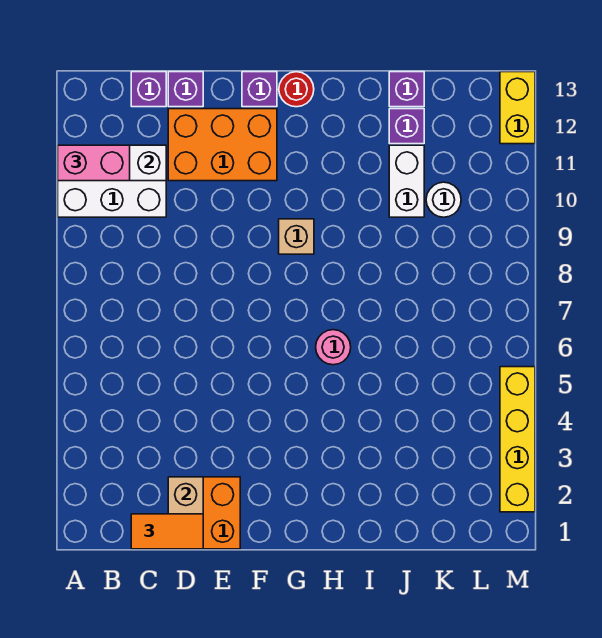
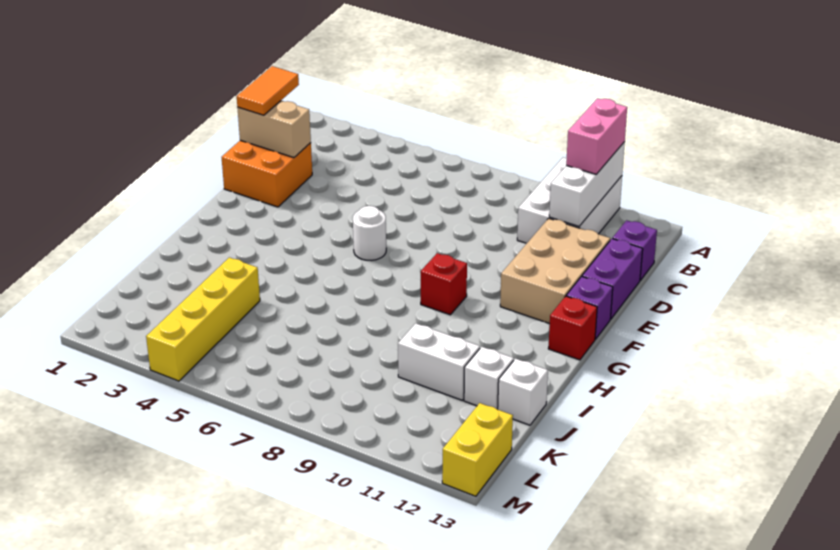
orange brick D11:F12 level 1 -> tan brick D11:F12 level 1
purple brick D13 level 1 -> purple brick D13:E13 level 1
tan brick G9 level 1 -> red brick G9 level 1
red round brick G13 level 1 -> red brick G13 level 1
pink round brick H6 level 1 -> none
purple brick J12 level 1 -> white brick J12 level 1
purple brick J13 level 1 -> white brick J13 level 1
white round brick K10 level 1 -> white round brick F6 level 1
yellow brick M2:M5 level 1 -> yellow brick J4:M4 level 1
yellow brick M12:M13 level 1 -> yellow brick L13:M13 level 1

